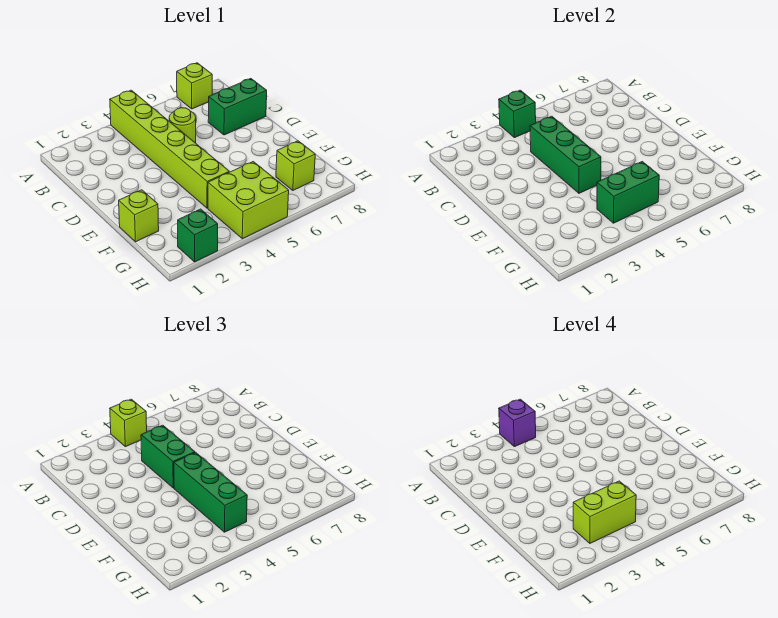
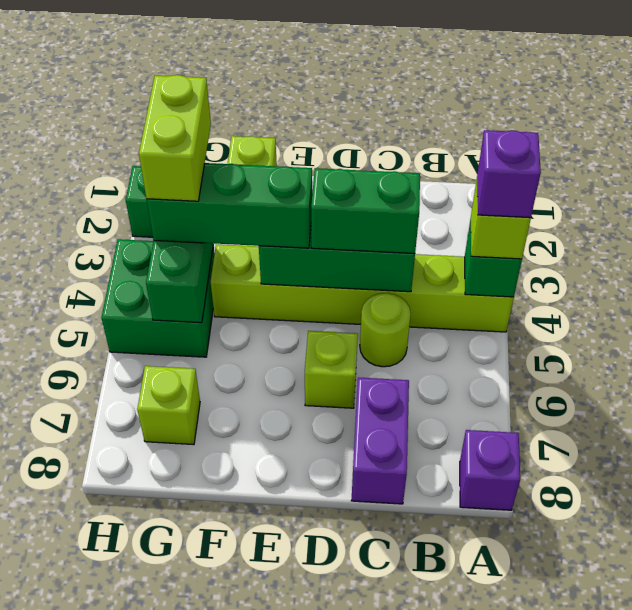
lime brick A7 level 1 -> lime brick D6 level 1
none -> purple brick A8 level 1
green brick C7:C8 level 1 -> purple brick C7:C8 level 1
lime brick G4:H5 level 1 -> green brick G4:H5 level 1

